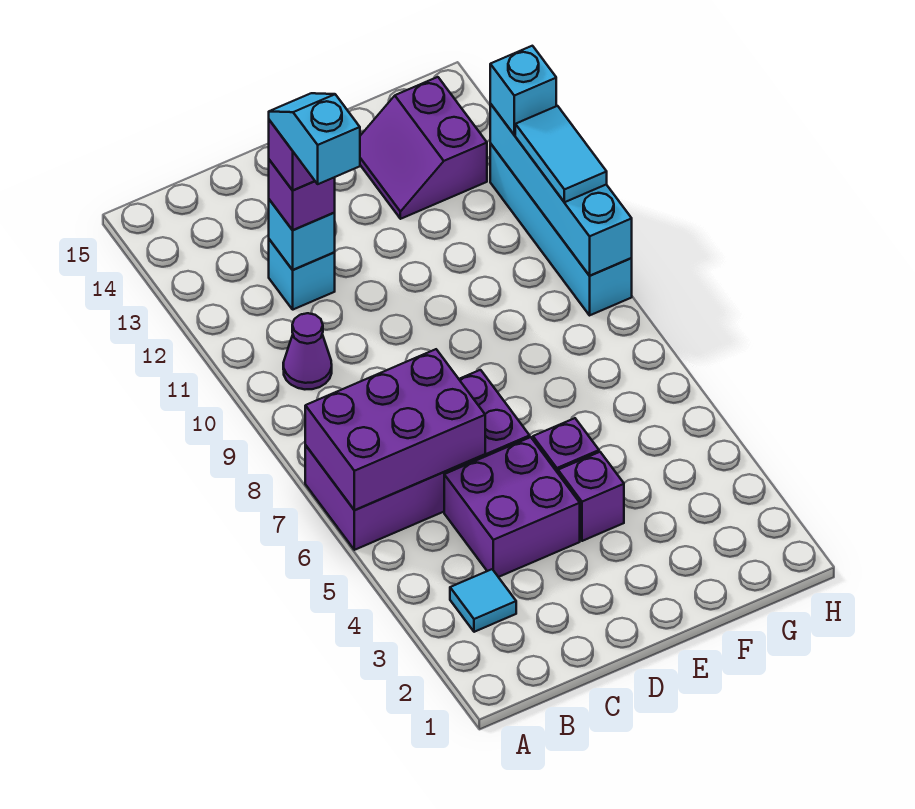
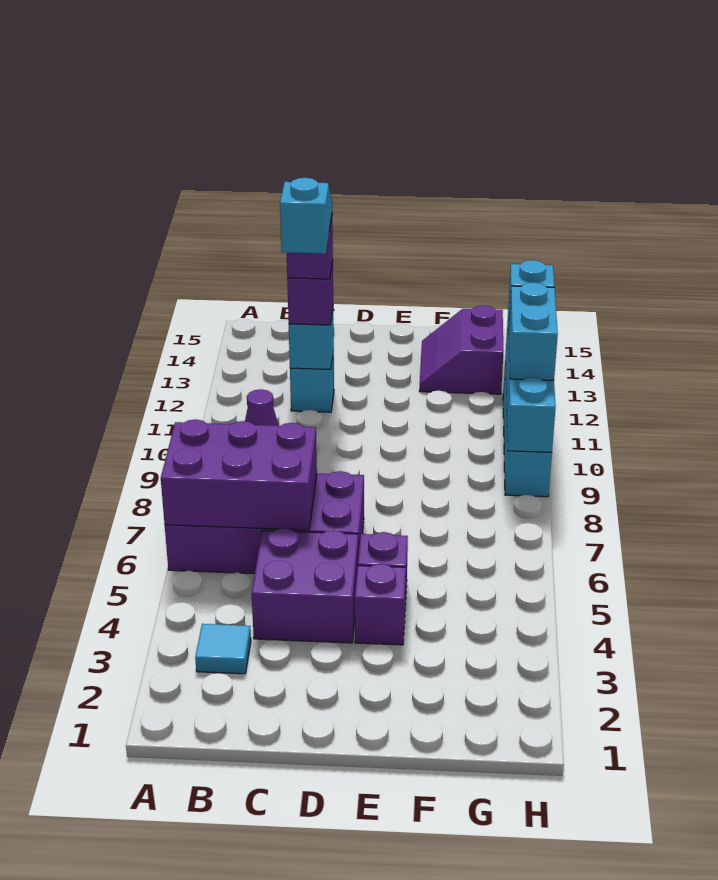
cyan tile H10:H11 level 3 -> cyan brick H10:H11 level 3

